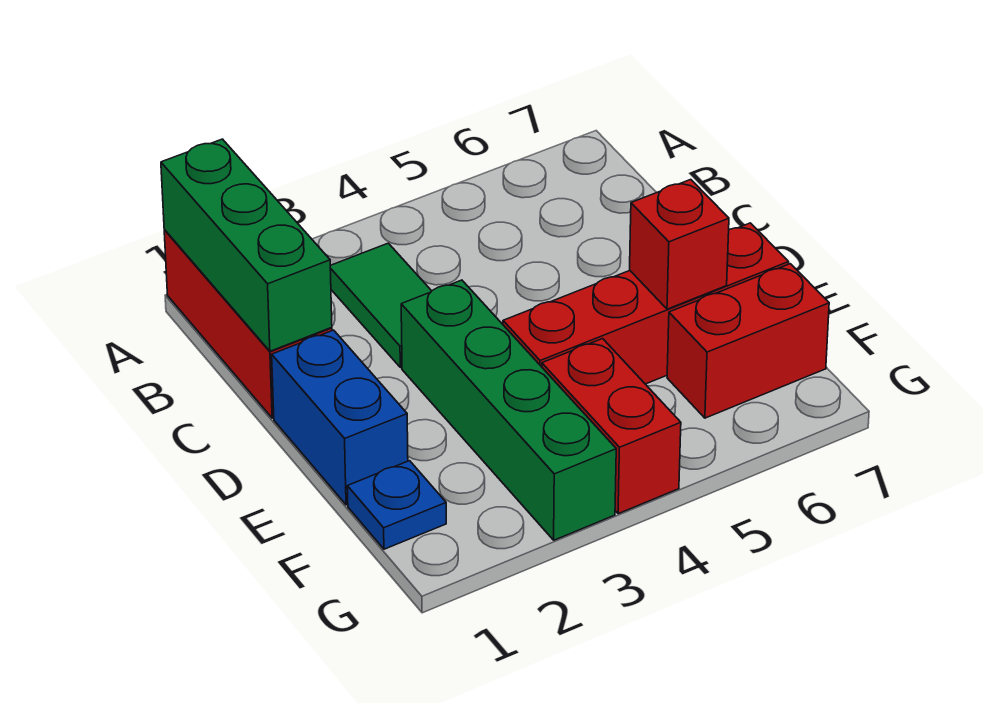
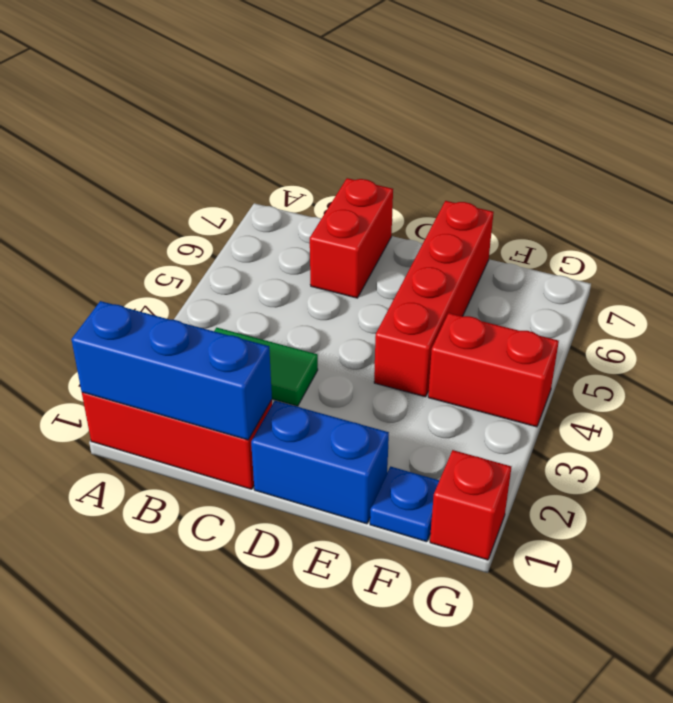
green brick A1:C1 level 2 -> blue brick A1:C1 level 2
green brick D3:G3 level 1 -> none
red brick E6 level 2 -> red brick G1 level 1
red brick F6:F7 level 1 -> red brick C6:C7 level 1

